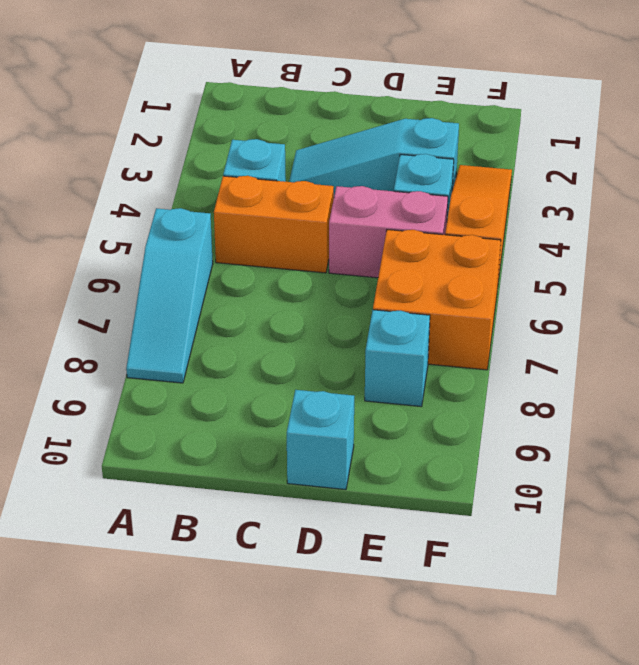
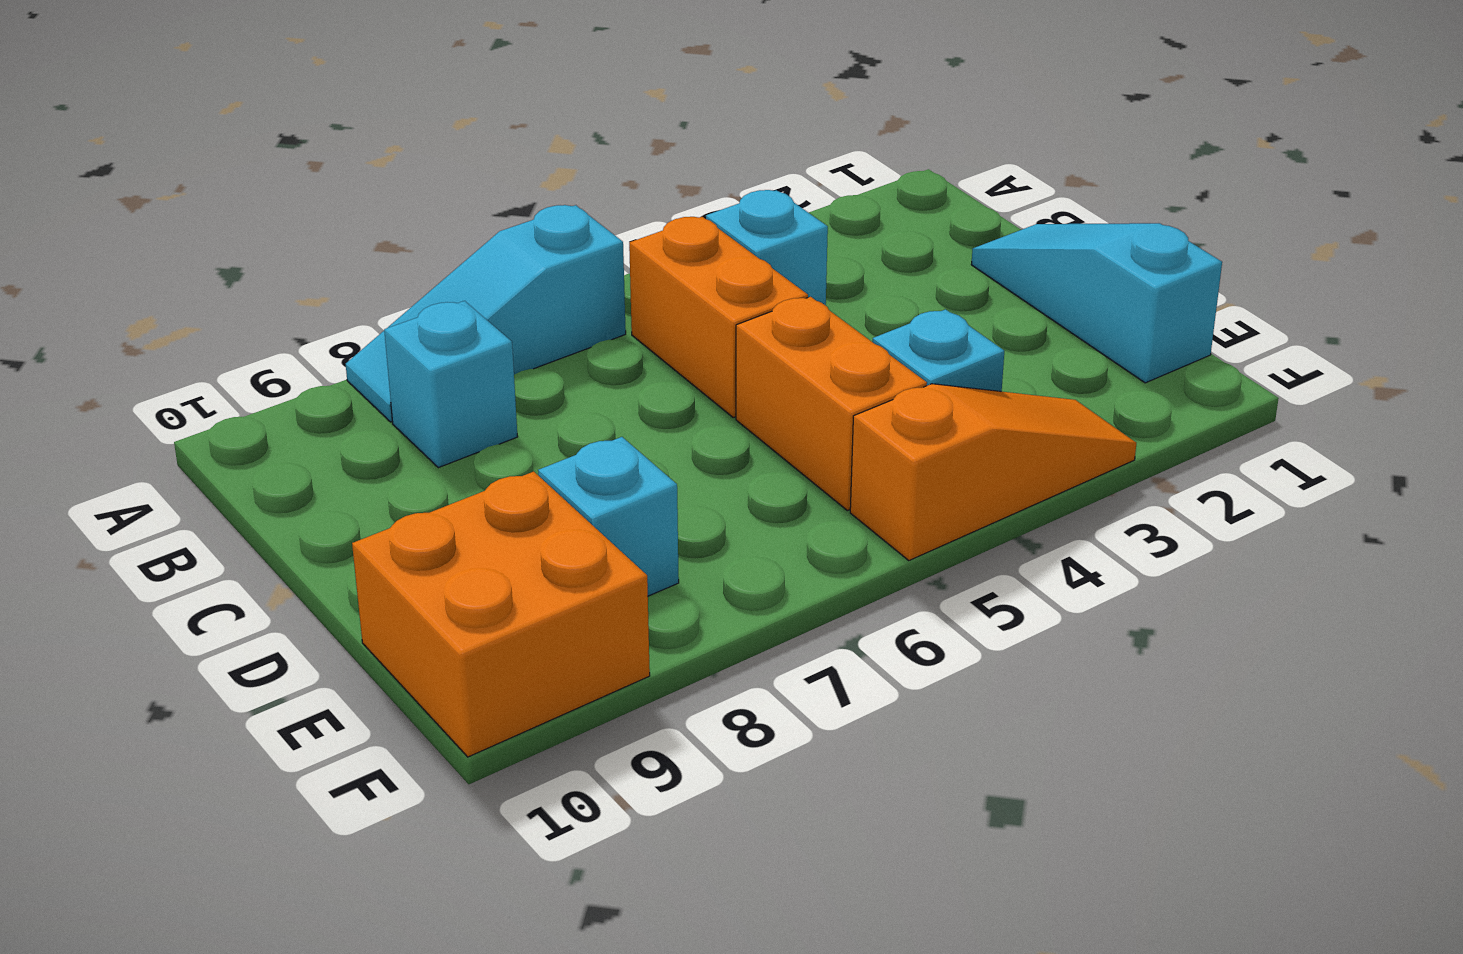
cyan slope C3:E3 level 1 top E -> cyan slope C1:E1 level 1 top E
pink brick D5:E5 level 1 -> orange brick D5:E5 level 1
cyan brick D10 level 1 -> cyan brick B8 level 1
orange brick E6:F7 level 1 -> orange brick E9:F10 level 1

